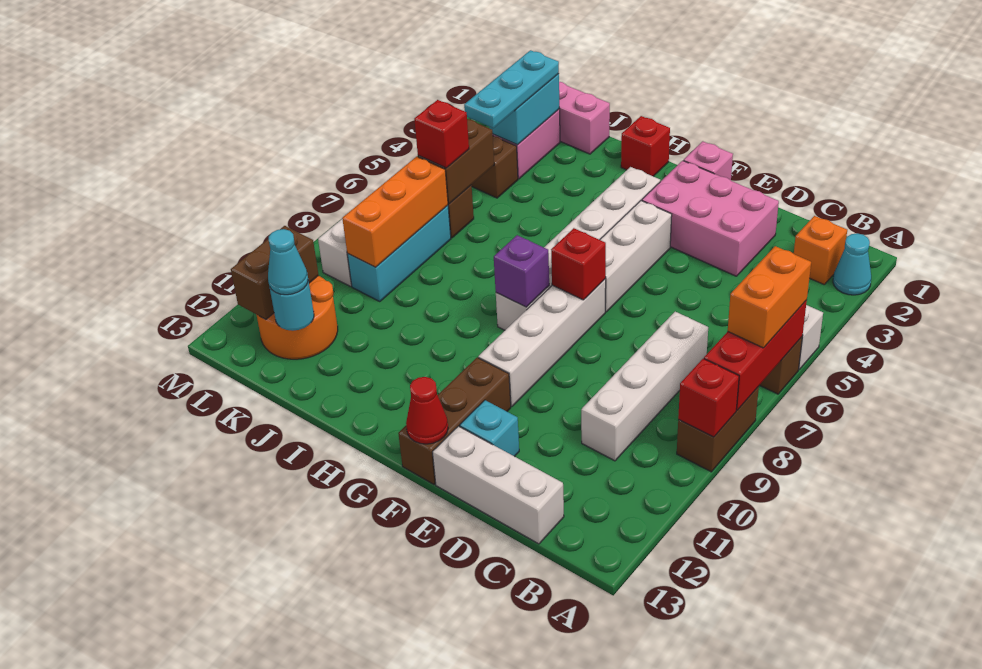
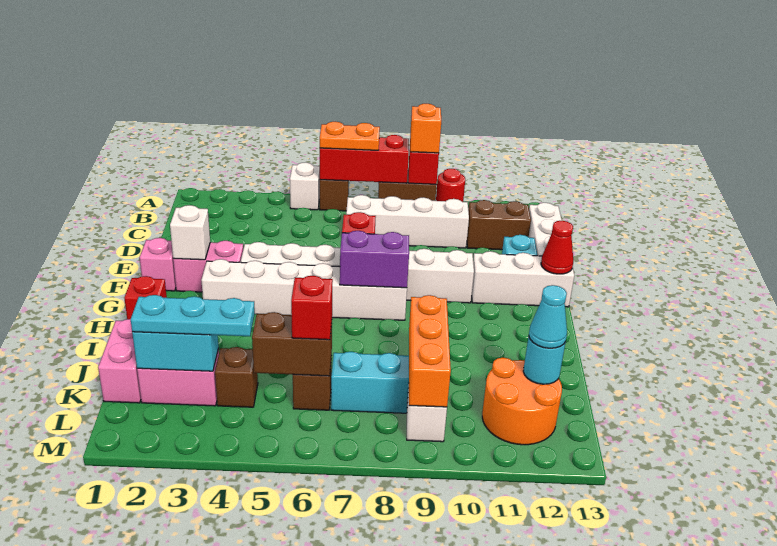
cyan cone A2 level 1 -> none
orange brick A6:A7 level 3 -> orange plate A6:A7 level 3
none -> red round brick A10 level 1
orange brick B2 level 1 -> orange brick A9 level 3
pink brick D2:F3 level 1 -> pink brick F2:F3 level 1
none -> white brick F2 level 2
brown brick F11:F13 level 1 -> white brick F11:F13 level 1
purple brick G8 level 2 -> purple brick G7:G8 level 2
orange brick K7:K9 level 2 -> orange brick J9:L9 level 2
brown brick L11:L12 level 2 -> brown brick C11:C12 level 1

